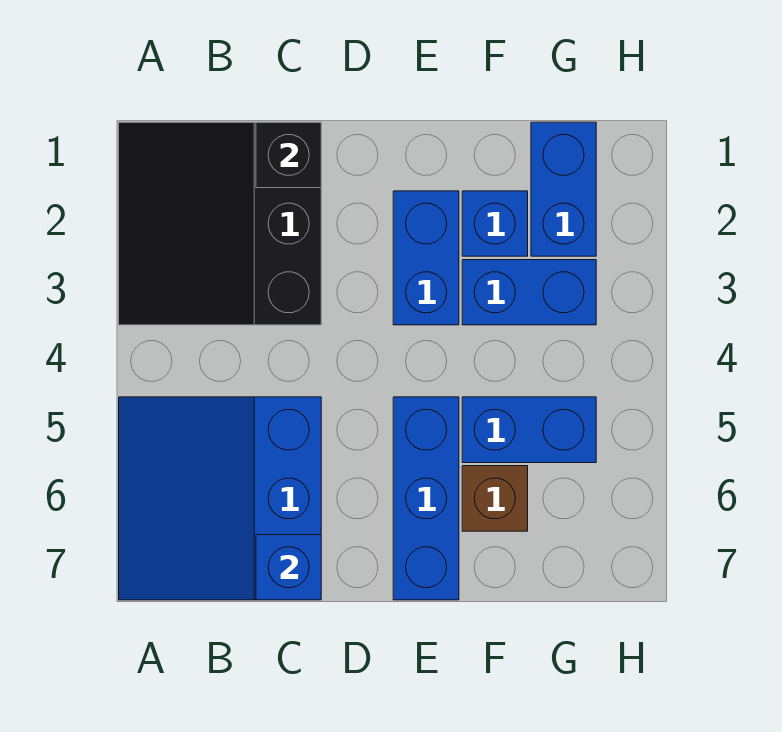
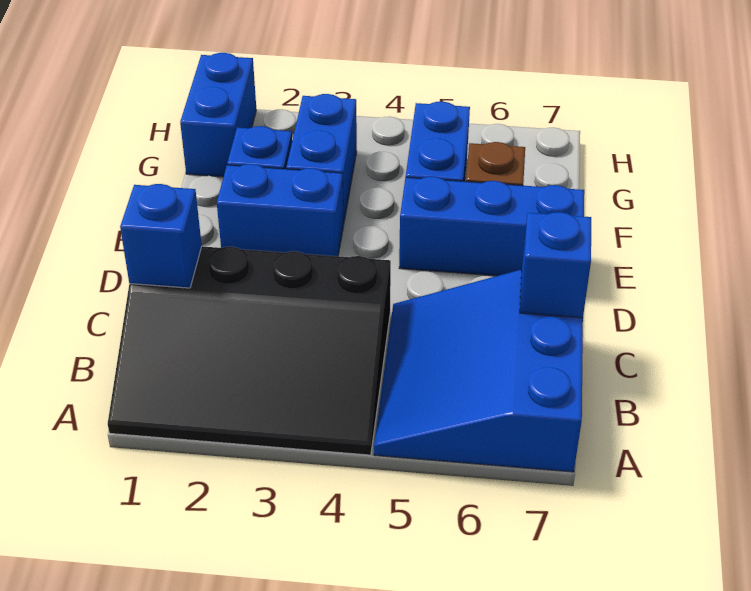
black slope A1:C3 level 1 top C -> black slope A1:C4 level 1 top C
blue slope A5:C7 level 1 top C -> blue slope A5:C7 level 1 top 7
black brick C1 level 2 -> blue brick C1 level 2
blue brick G1:G2 level 1 -> blue brick G1:H1 level 1

